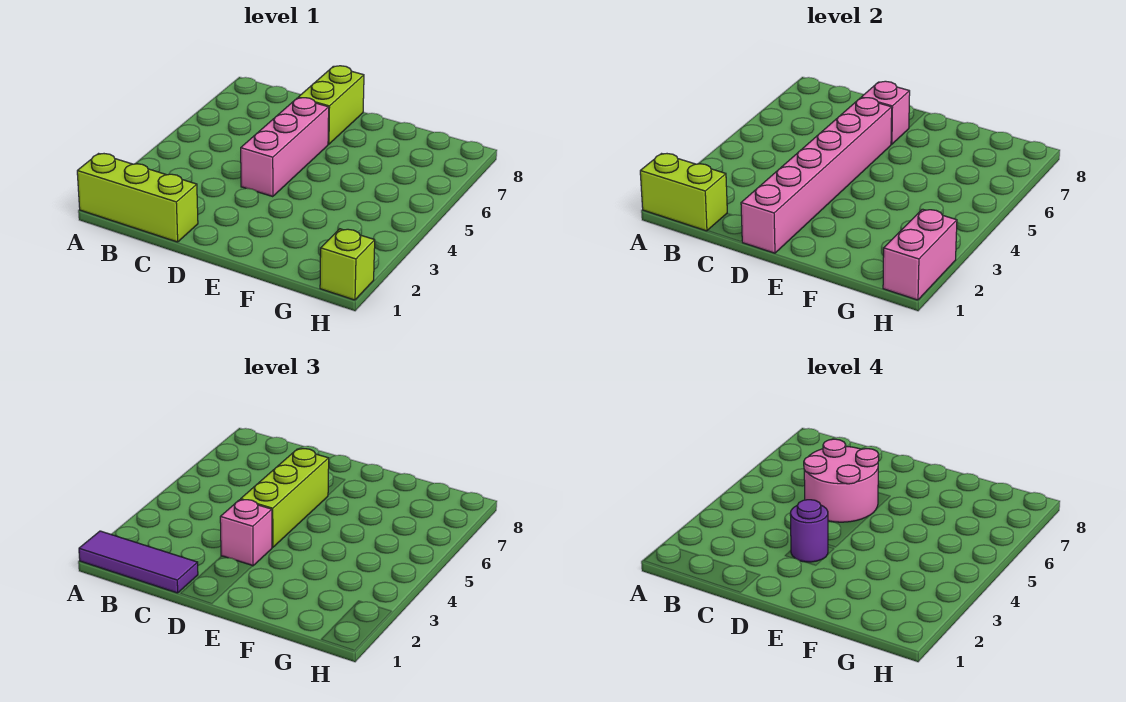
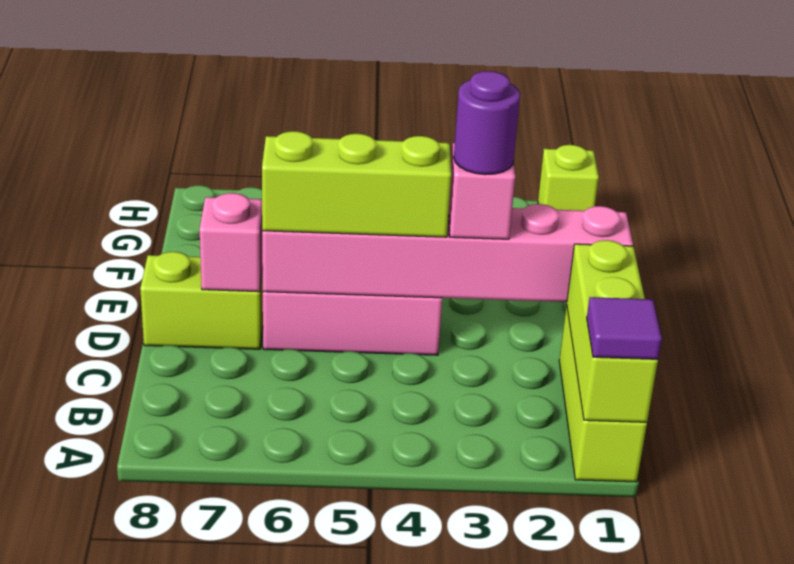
lime brick A1:B1 level 2 -> lime brick A1:C1 level 2
purple tile A1:C1 level 3 -> purple tile A1 level 3
pink round brick C5:D6 level 4 -> none
pink brick H1:H2 level 2 -> none

